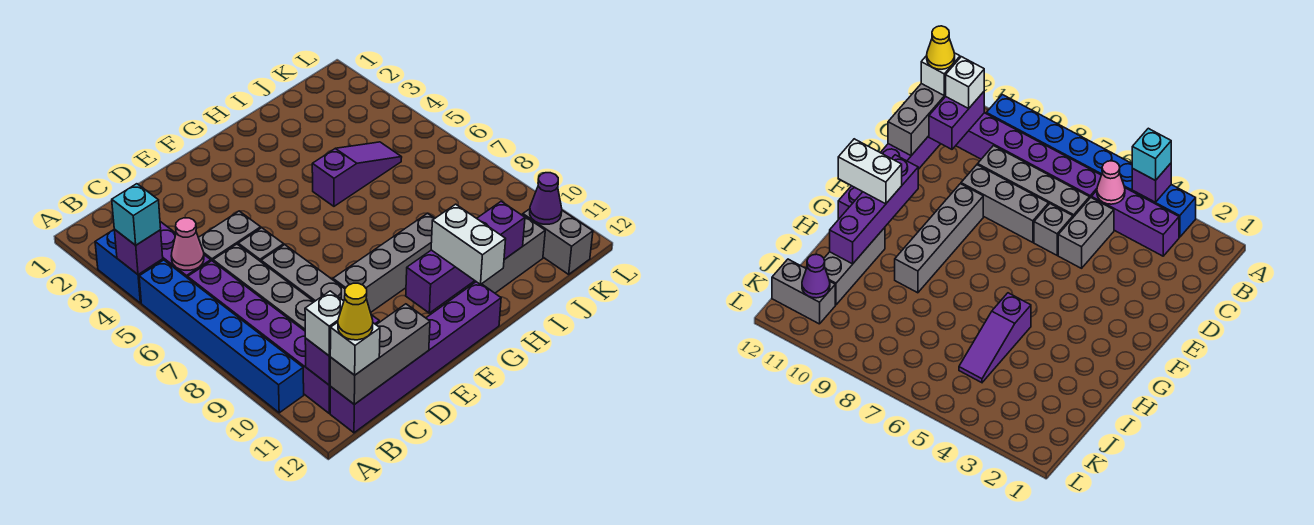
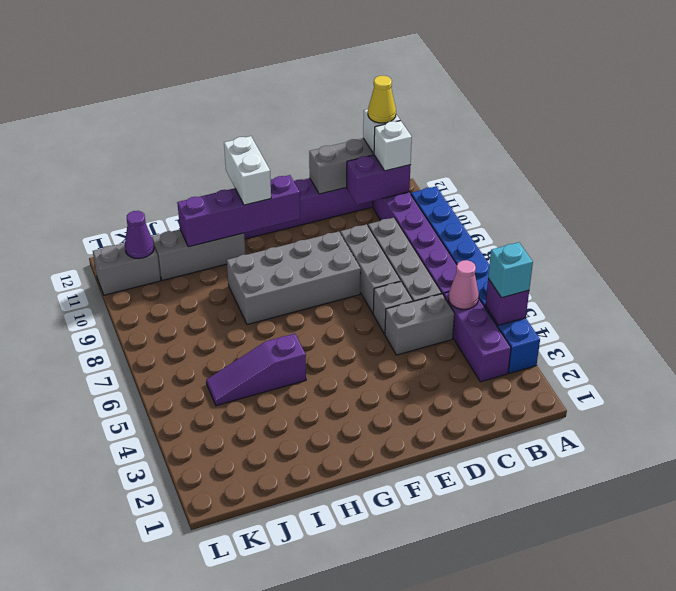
grey brick E9:H9 level 1 -> grey brick E8:H9 level 1
grey brick K11:K12 level 1 -> grey brick K11:L11 level 1

